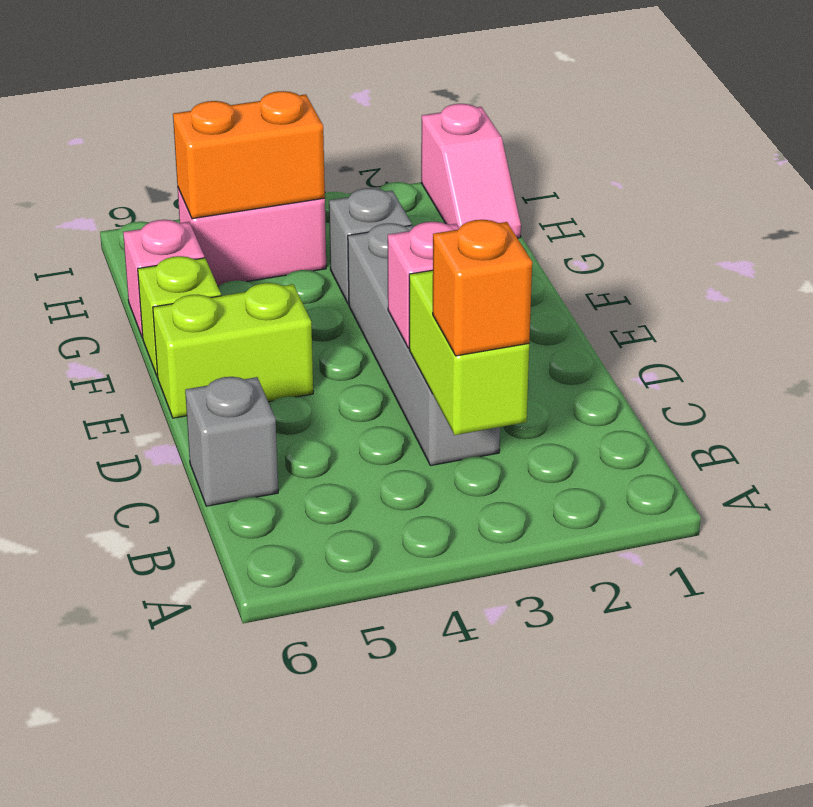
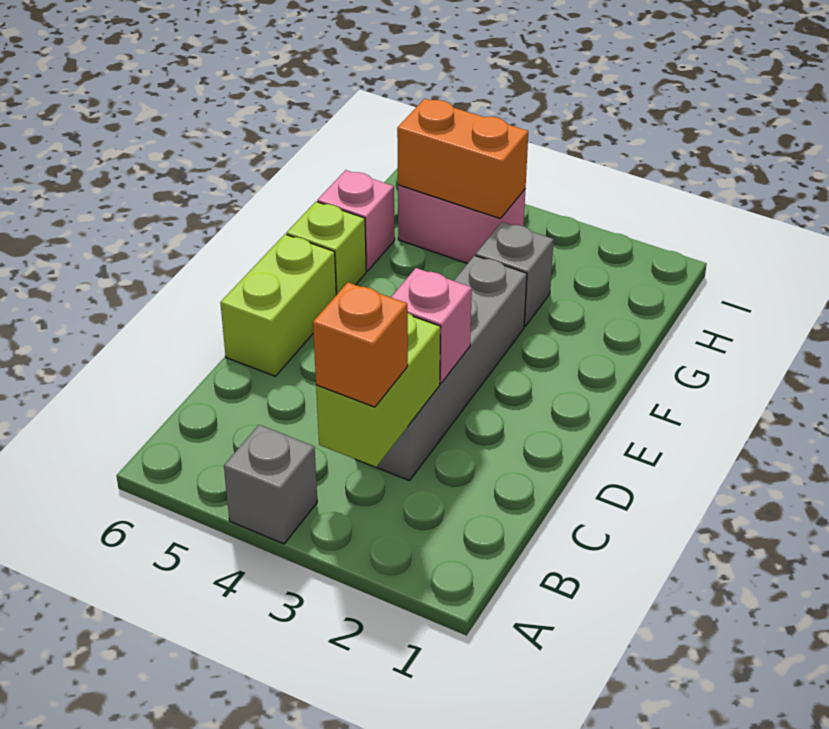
grey brick C6 level 1 -> grey brick A4 level 1
lime brick E5:E6 level 1 -> lime brick D6:E6 level 1
pink slope H1:I1 level 1 top I -> none

